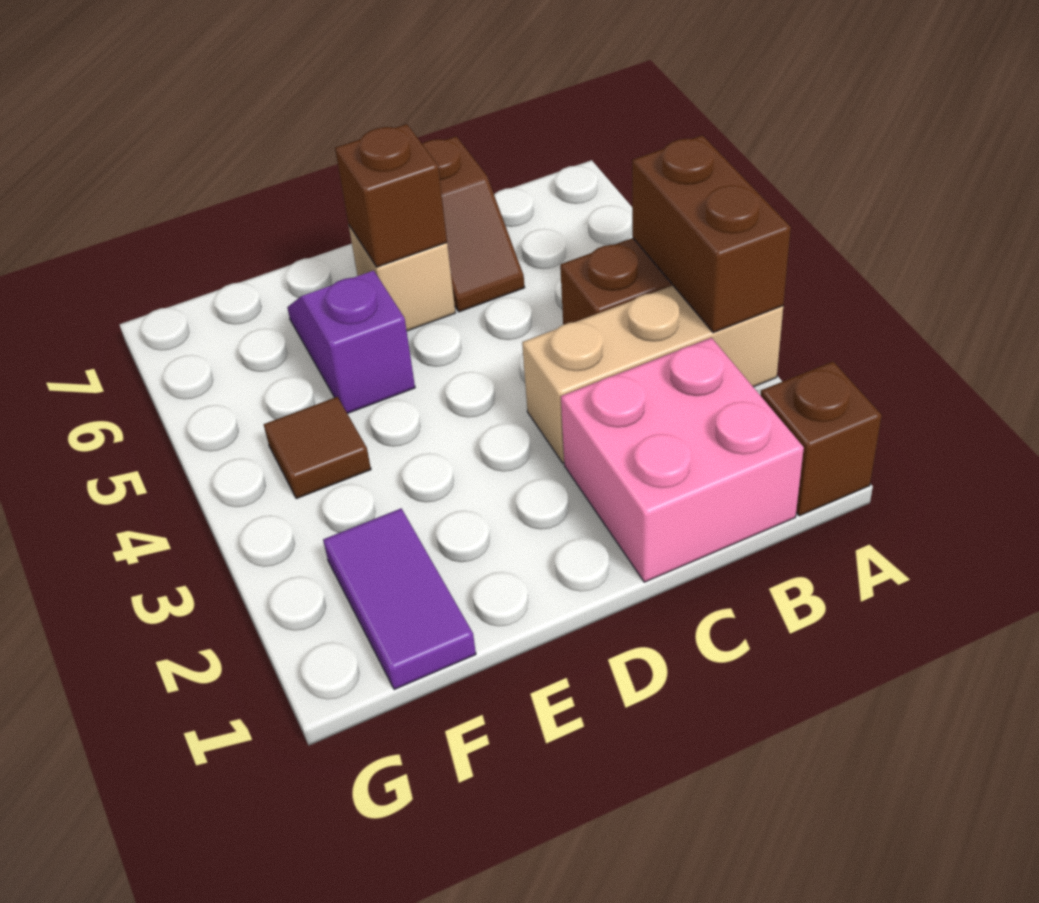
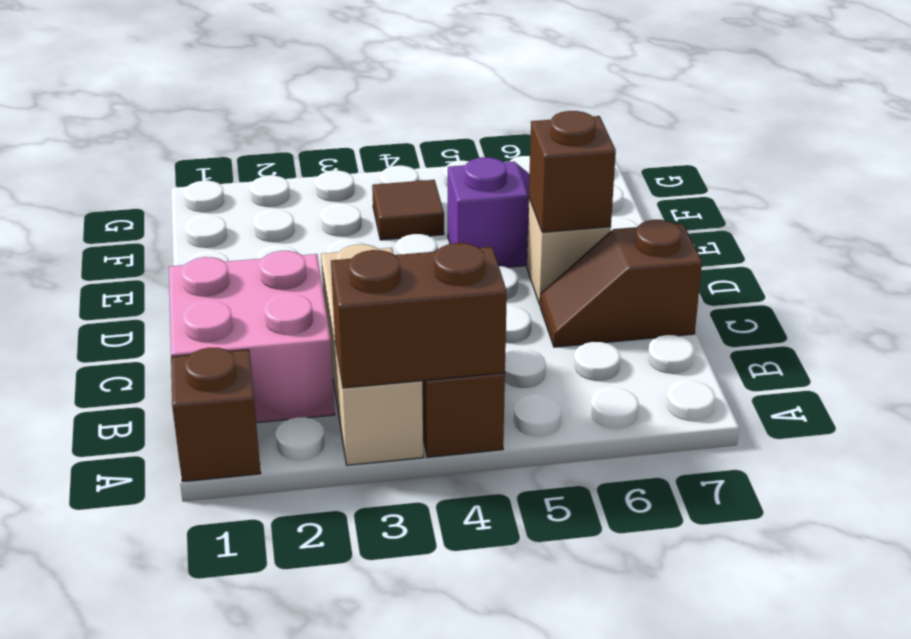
purple tile F1:F2 level 1 -> none

